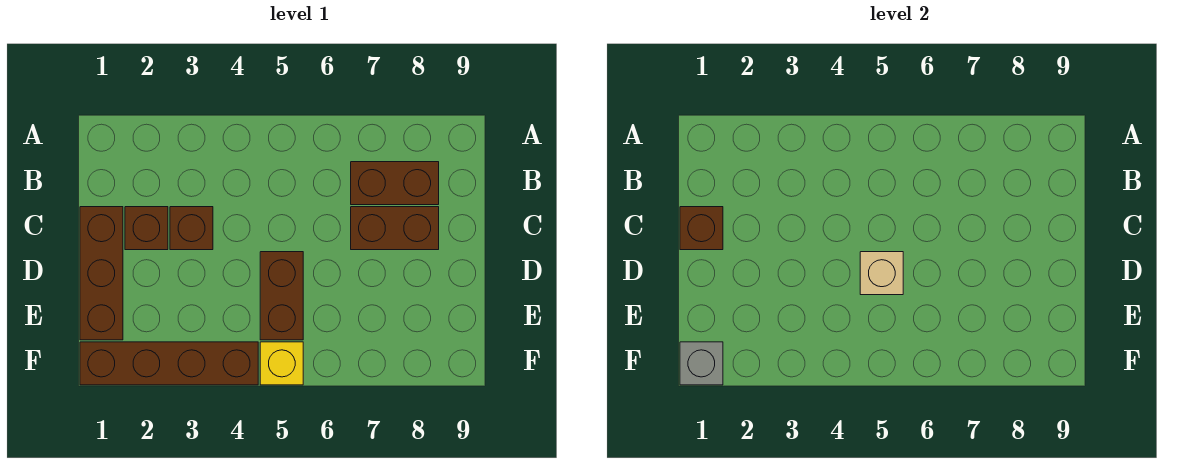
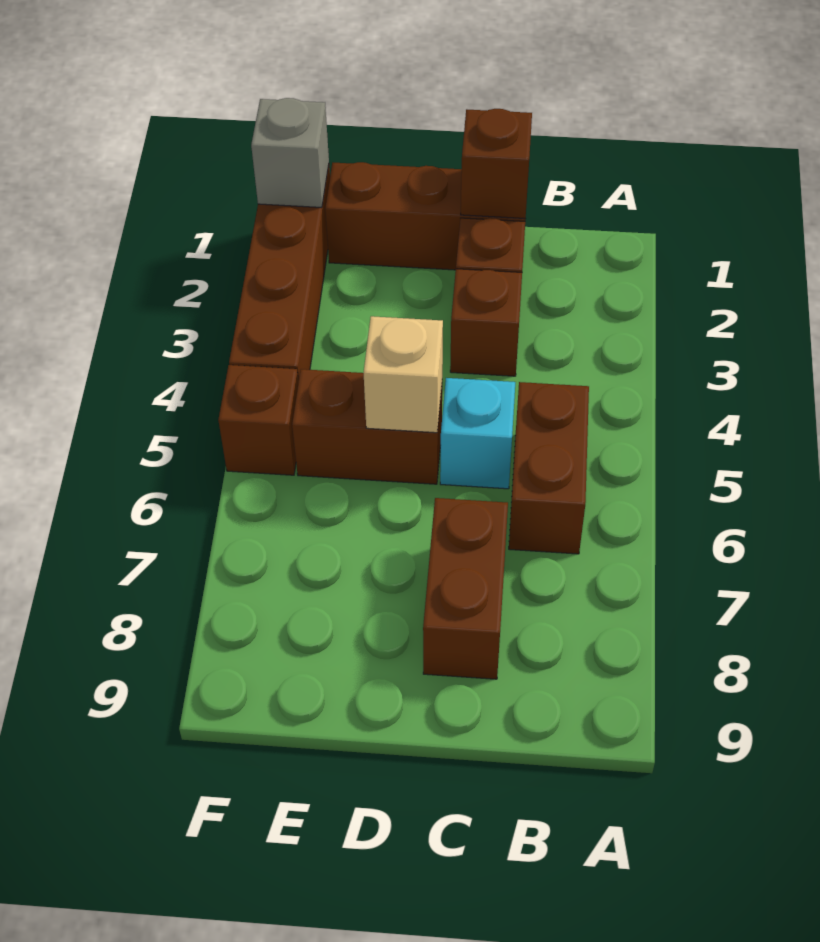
brown brick B7:B8 level 1 -> brown brick B5:B6 level 1
none -> cyan brick C5 level 1
yellow brick F5 level 1 -> brown brick F5 level 1

